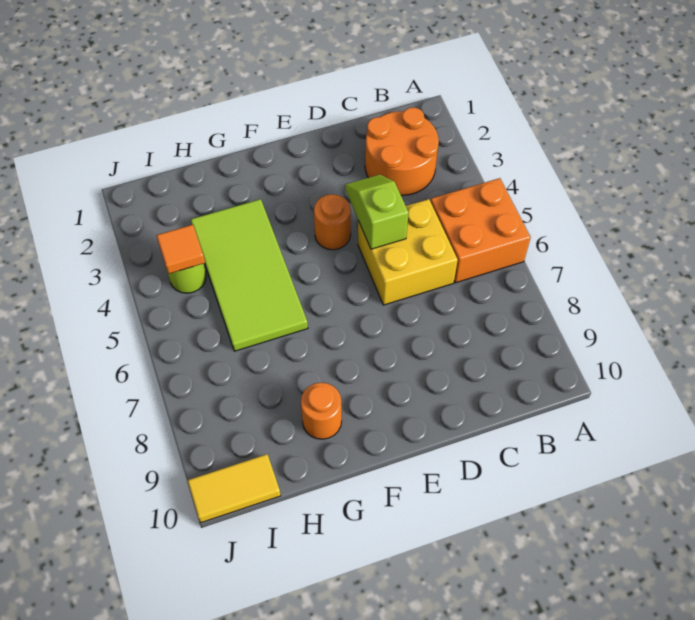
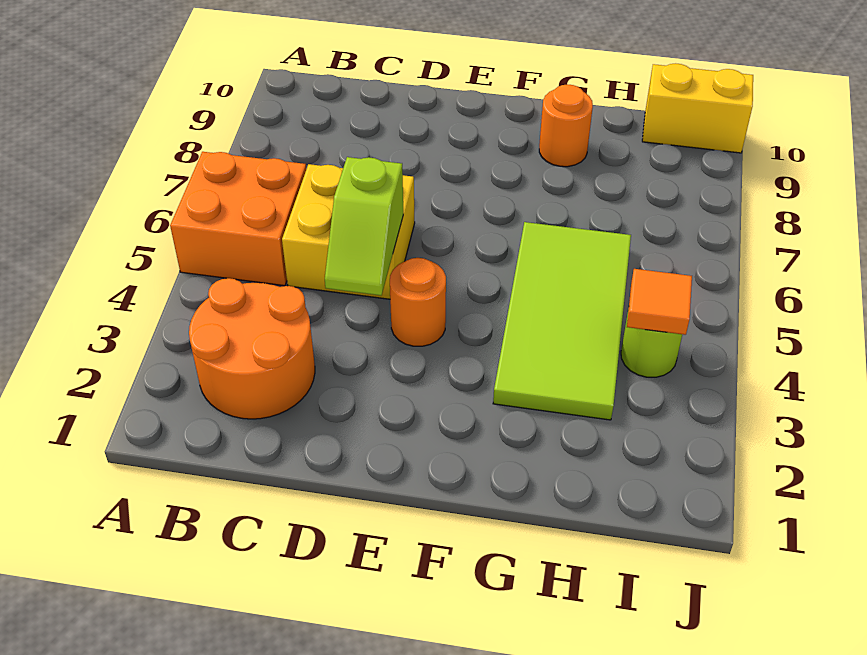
yellow tile I10:J10 level 1 -> yellow brick I10:J10 level 1

